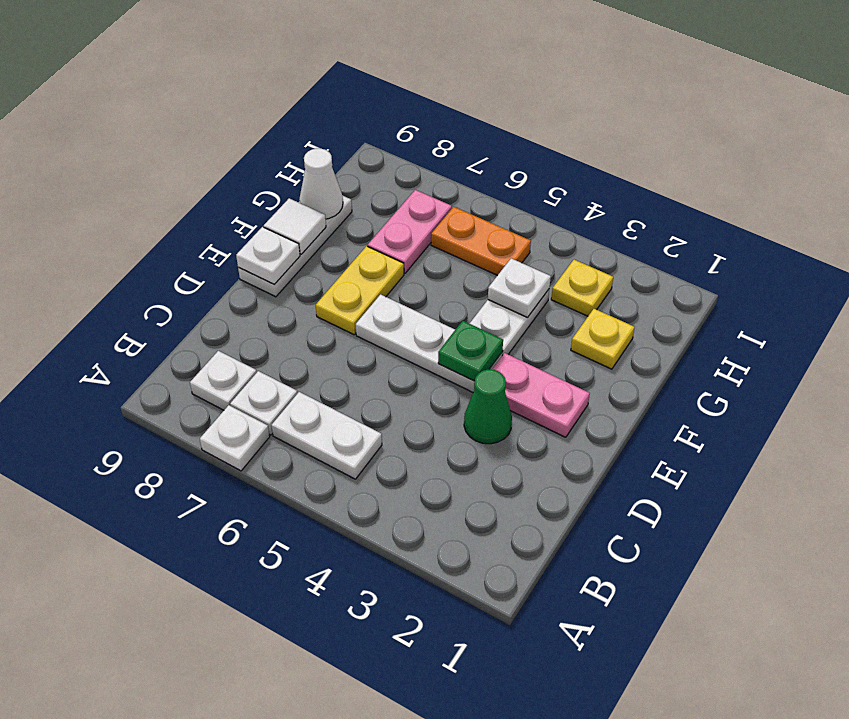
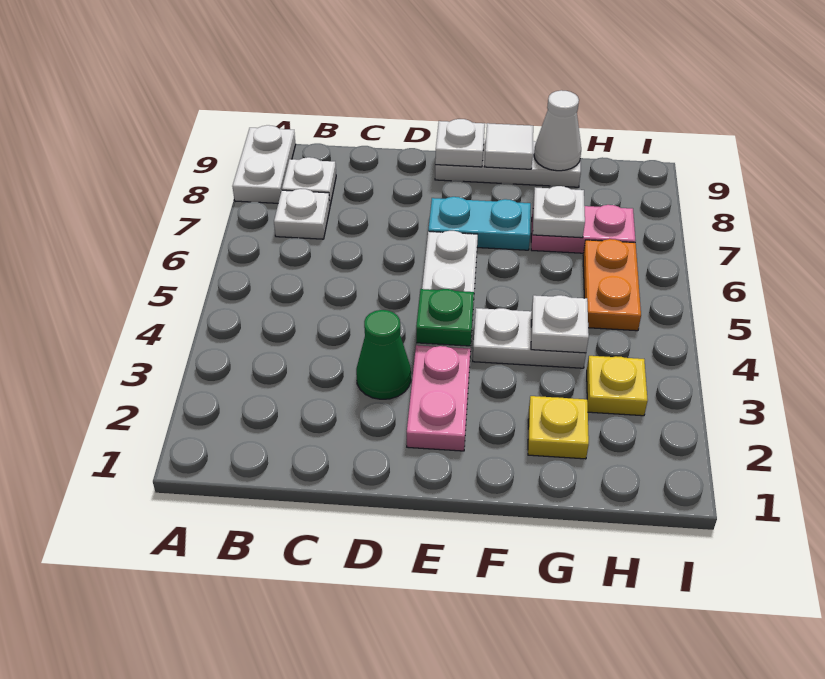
white plate A7 level 1 -> white plate G7 level 2
white plate B5:B6 level 1 -> white plate A8:A9 level 1
yellow plate E7:F7 level 1 -> cyan plate E7:F7 level 1

